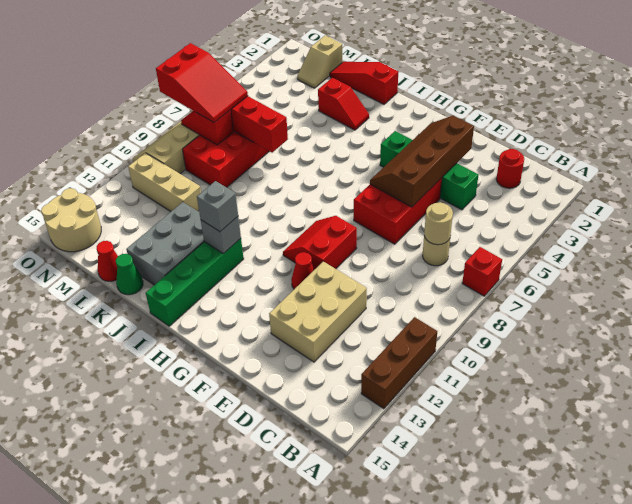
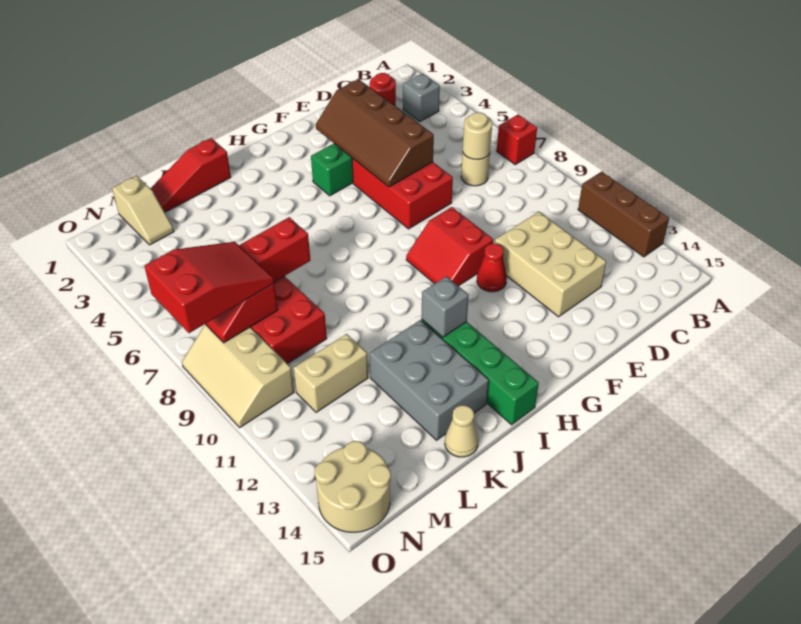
grey brick I12 level 3 -> grey brick B3 level 1
red slope J3:K3 level 1 top K -> none
green cone K15 level 1 -> tan cone K15 level 1
tan brick L11:N11 level 1 -> tan brick L11:M11 level 1
red cone L15 level 1 -> none

